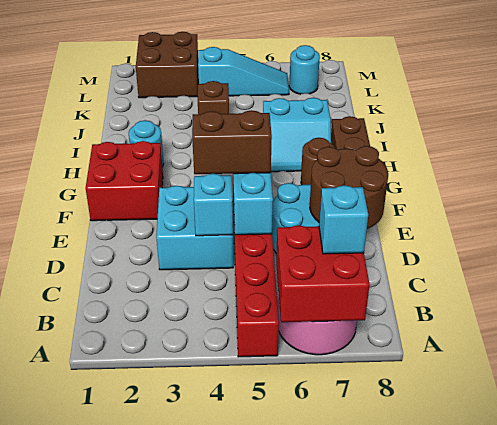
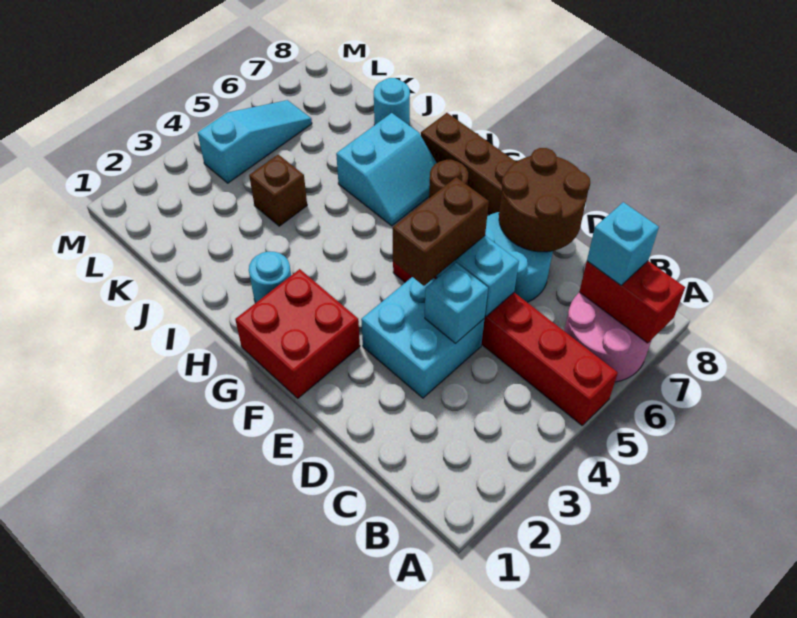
red brick A6:B7 level 2 -> red brick A7:B7 level 2
brown brick L2:M3 level 1 -> none
cyan round brick L7 level 1 -> cyan round brick J8 level 1

